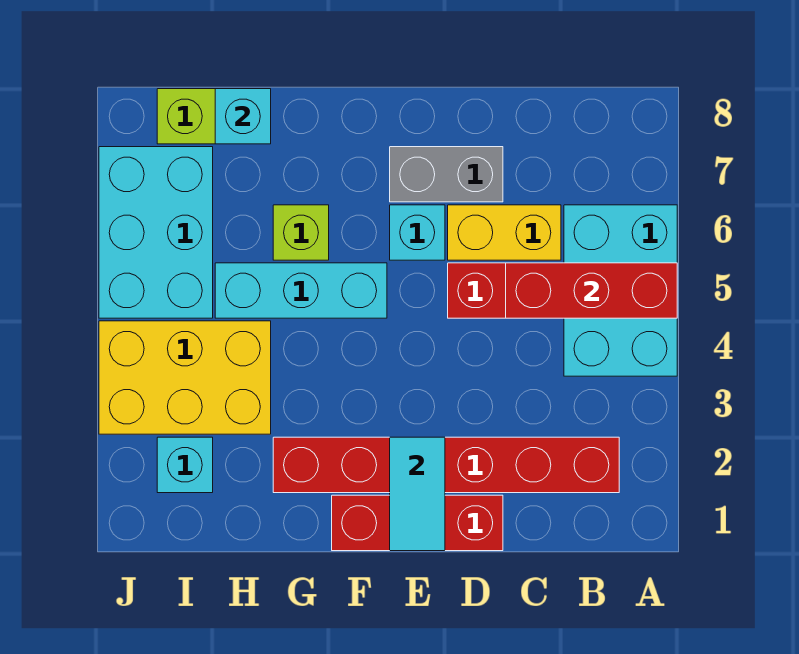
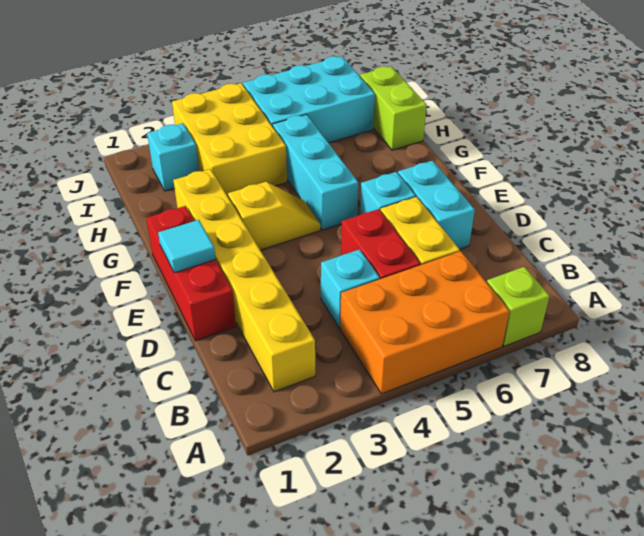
cyan brick A4:B6 level 1 -> orange brick A4:B6 level 1
red brick A5:C5 level 2 -> none
red brick B2:G2 level 1 -> yellow brick B2:G2 level 1
grey brick D7:E7 level 1 -> cyan brick D7:E7 level 1
cyan tile E1:E2 level 2 -> cyan tile E1 level 2
none -> yellow slope F3:F4 level 1 top 3
lime brick G6 level 1 -> lime brick A7 level 1
cyan brick H8 level 2 -> cyan brick C4 level 1

